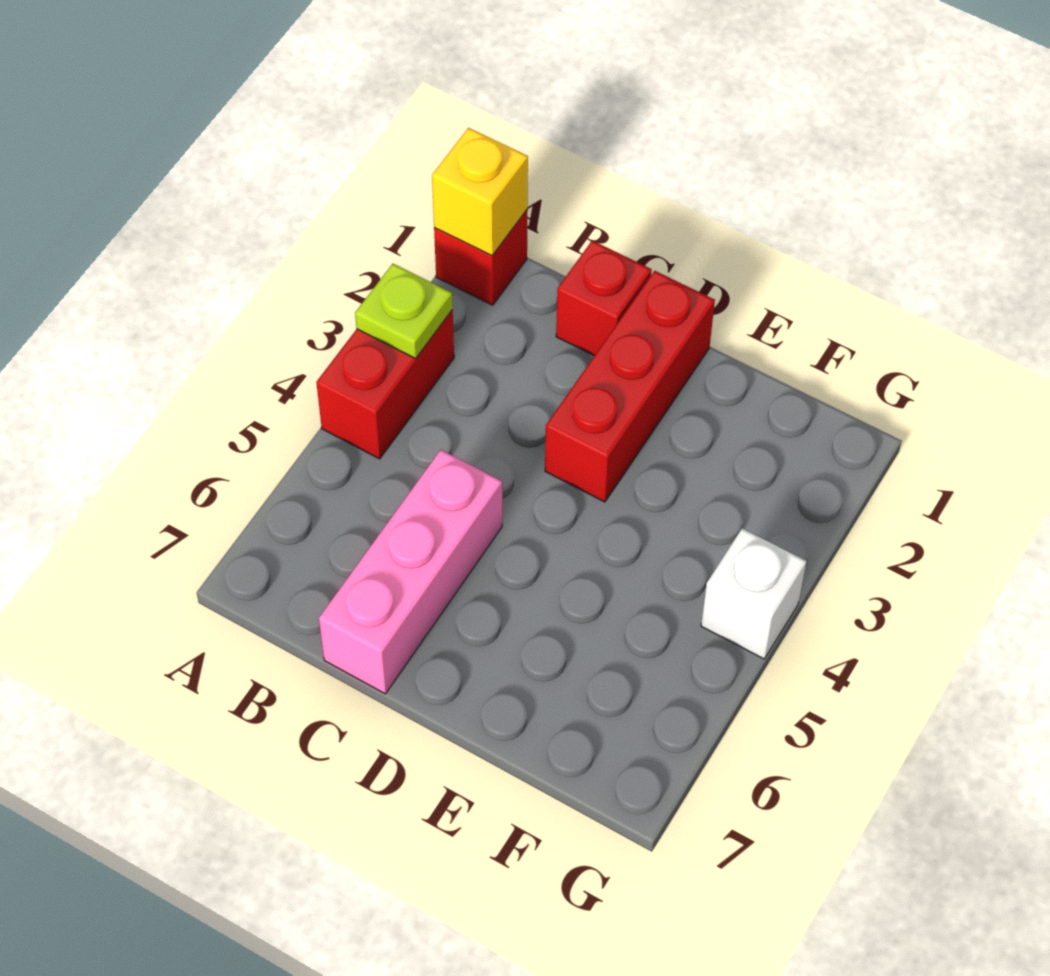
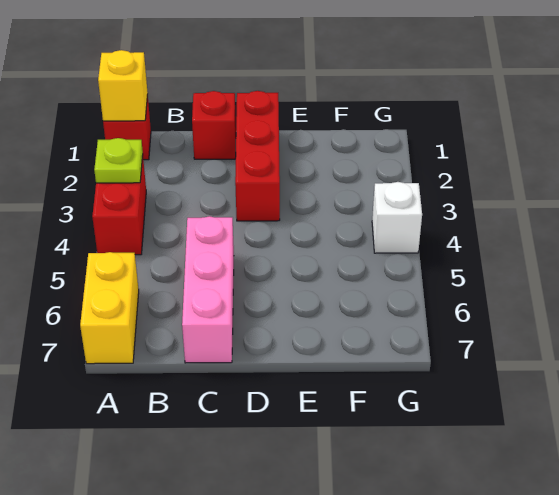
none -> yellow brick A6:A7 level 1

